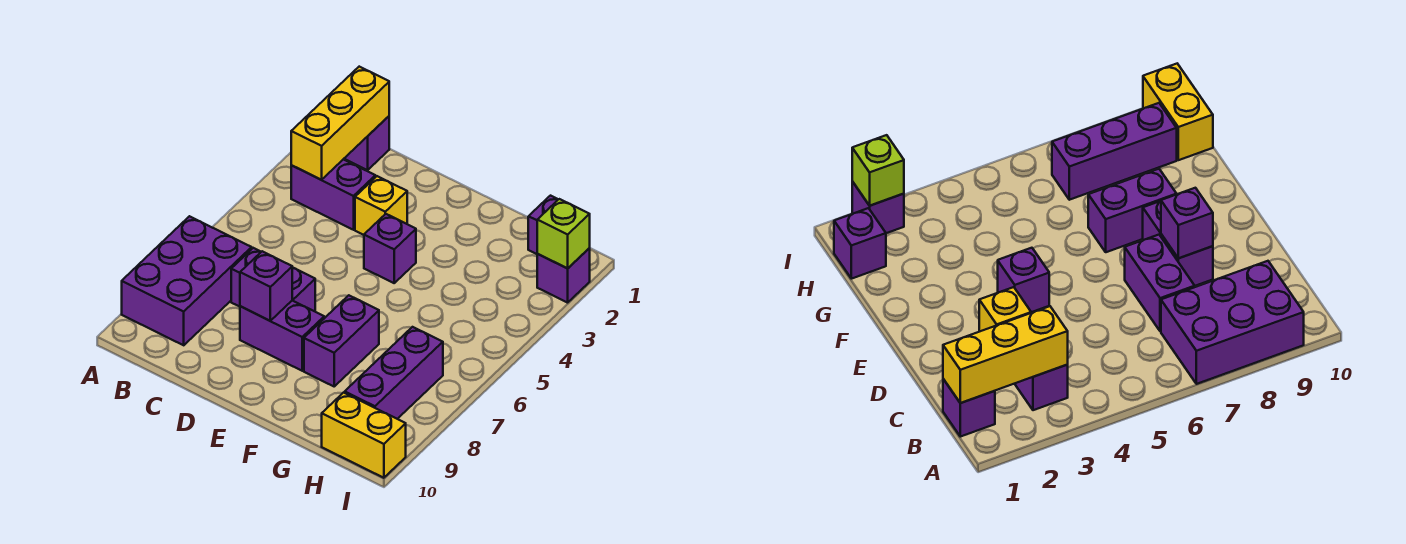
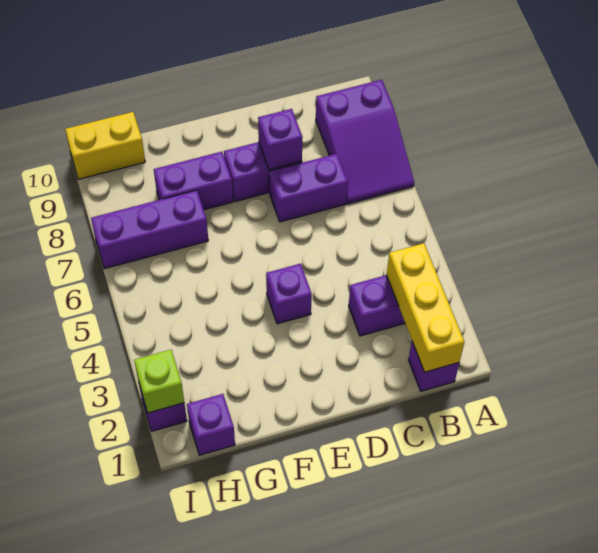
purple brick A7:B9 level 1 -> purple slope A7:B9 level 1 top 9
yellow brick D3 level 1 -> none
purple brick F7:F8 level 1 -> purple brick F8:G8 level 1
purple brick H7:H9 level 1 -> purple brick G7:I7 level 1

